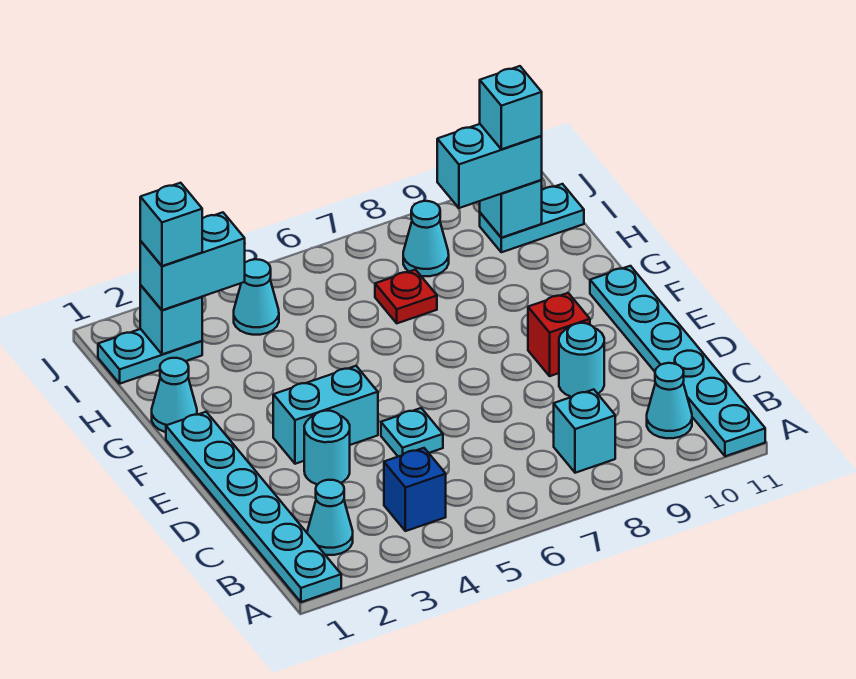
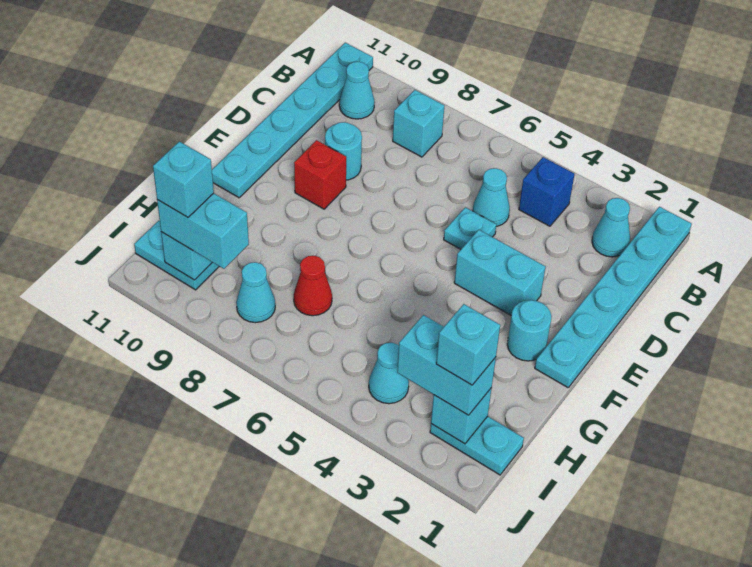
cyan round brick D3 level 1 -> cyan round brick F2 level 1
cyan cone G1 level 1 -> cyan cone C5 level 1
red plate H7 level 1 -> red cone H7 level 1

